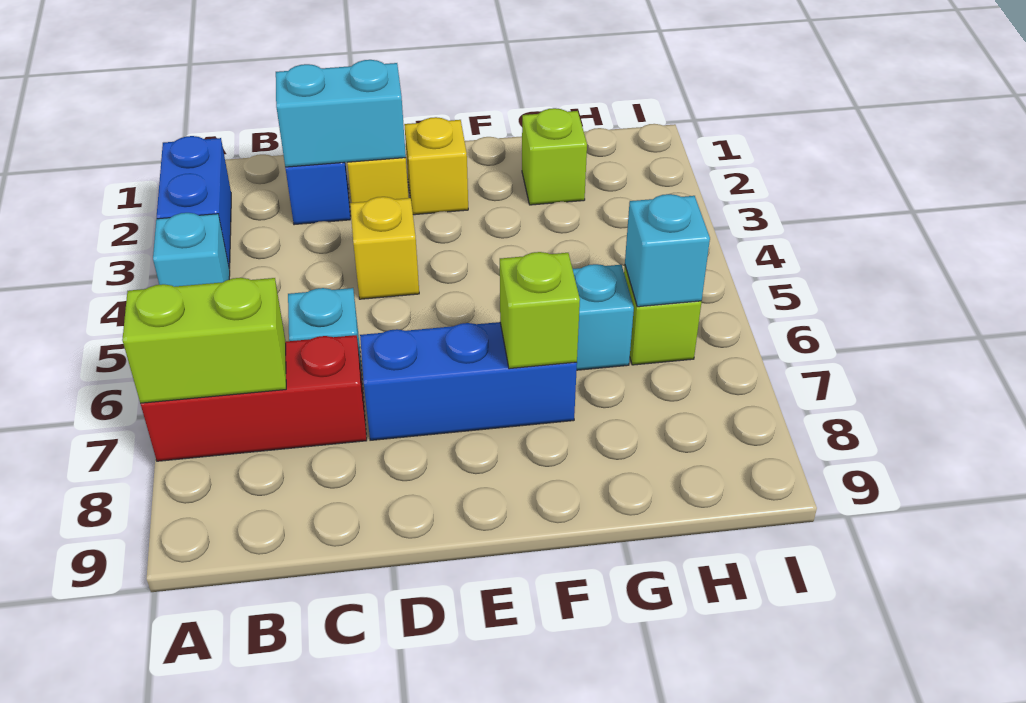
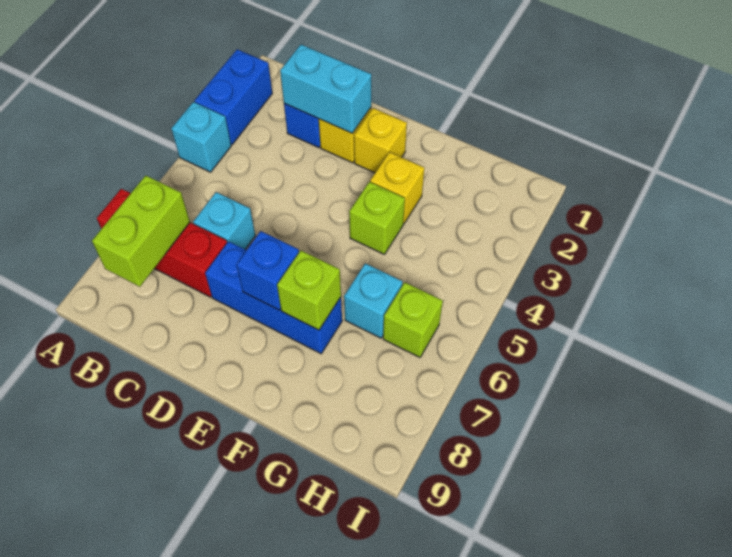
lime brick A7:B7 level 2 -> lime brick B7:B8 level 2
yellow brick D4 level 1 -> yellow brick F3 level 1
none -> blue brick E7 level 2
lime brick G2 level 1 -> lime brick F4 level 1
cyan brick H6 level 2 -> none

